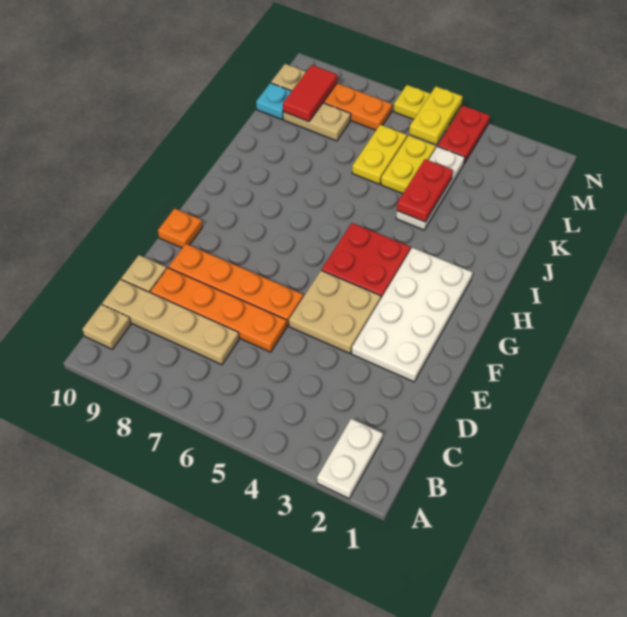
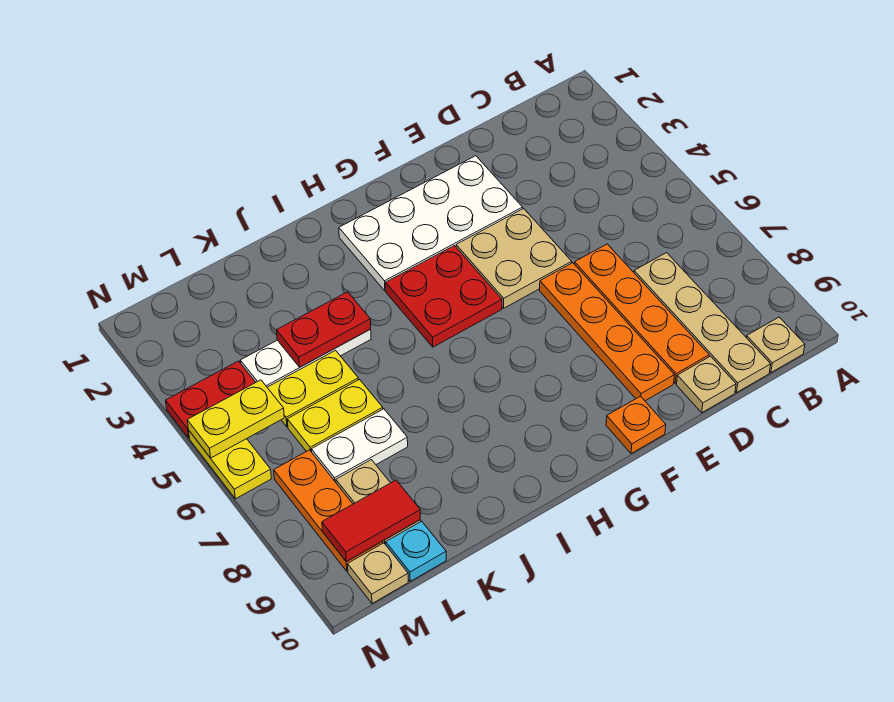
white plate A2:B2 level 1 -> white plate K7:L7 level 1

